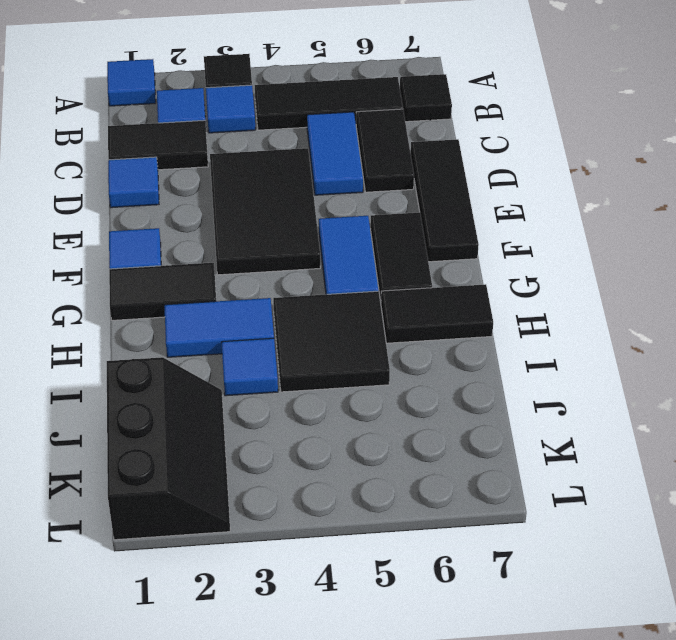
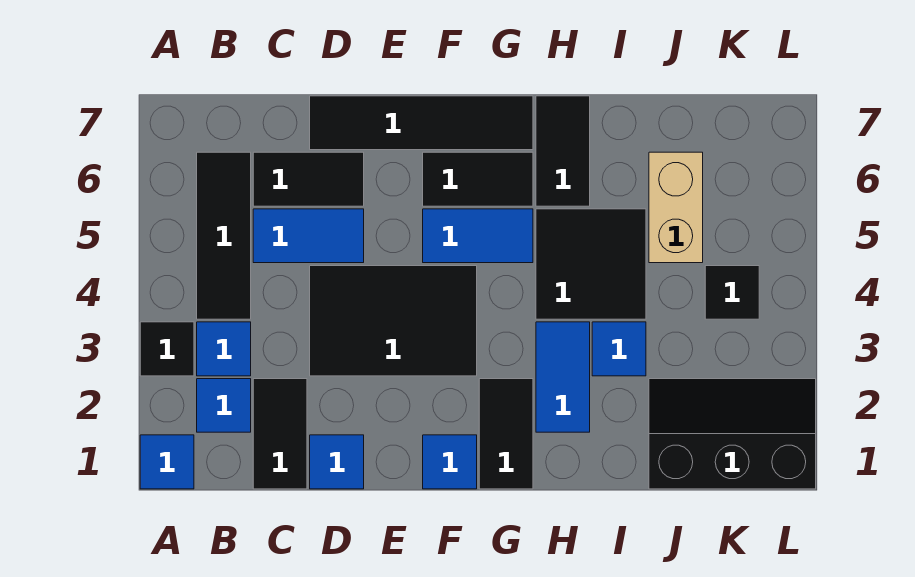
black tile B7 level 1 -> black tile K4 level 1
black tile D7:F7 level 1 -> black tile D7:G7 level 1
none -> tan brick J5:J6 level 1

